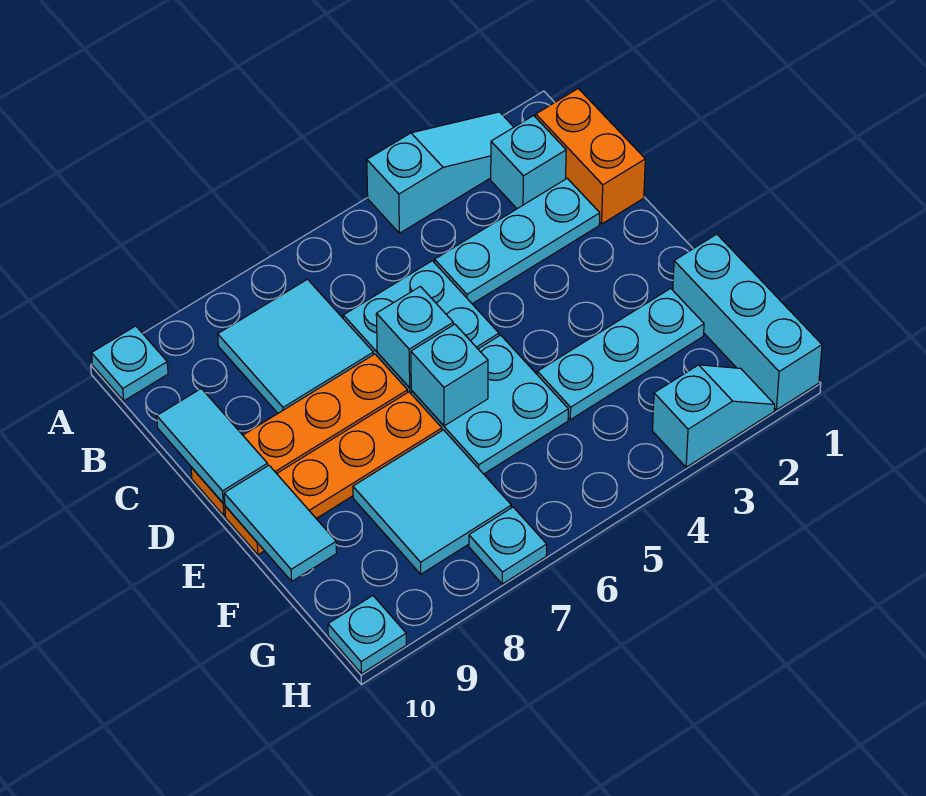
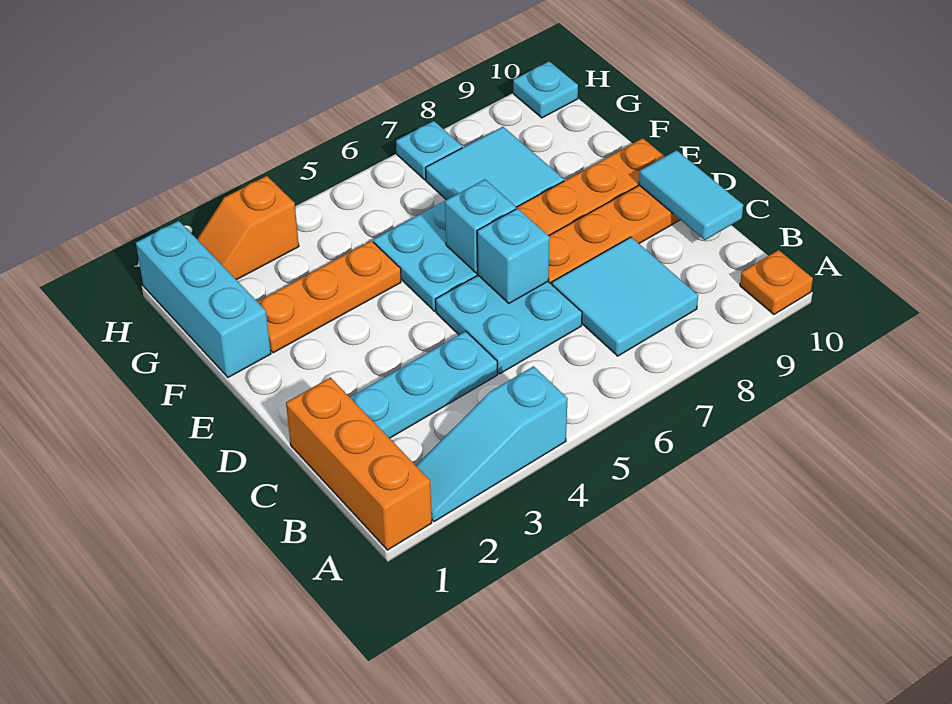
cyan plate A10 level 1 -> orange plate A10 level 1
orange brick B1:C1 level 1 -> orange brick A1:C1 level 1
cyan brick B2 level 1 -> none
cyan tile E10:F10 level 2 -> none
cyan plate F2:F4 level 1 -> orange plate F2:F4 level 1
cyan slope H2:H3 level 1 top 3 -> orange slope H2:H3 level 1 top 3

